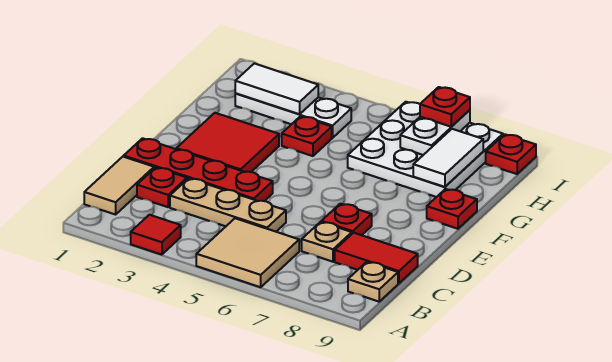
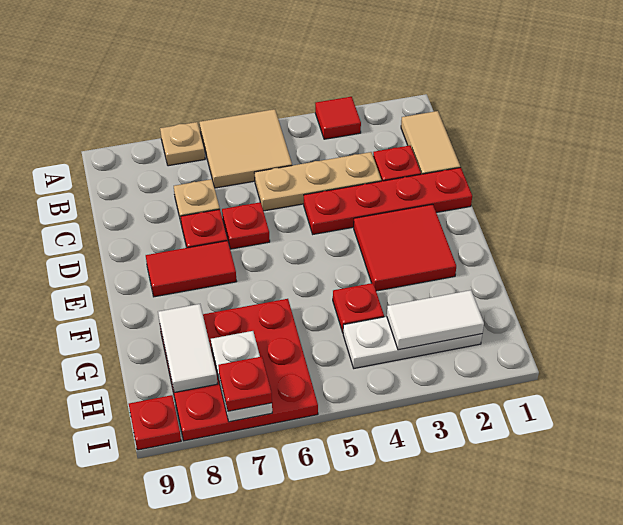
tan plate B9 level 1 -> tan plate A7 level 1
red tile C8:C9 level 1 -> red tile E7:E8 level 1
red plate F9 level 1 -> red plate D6 level 1
white plate G6:I8 level 1 -> red plate G6:I8 level 1

